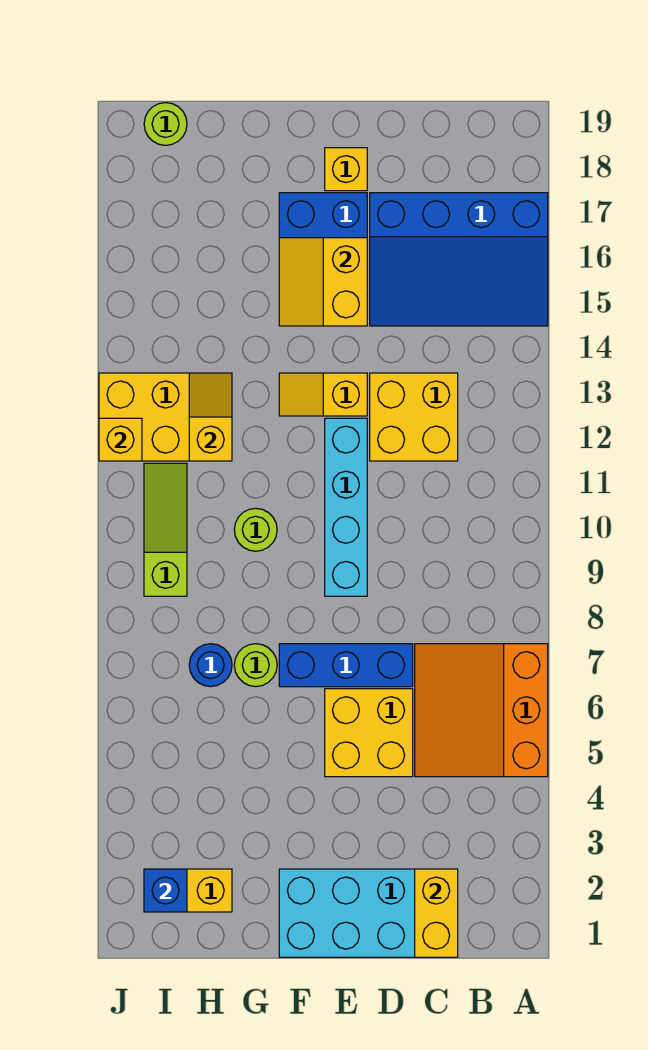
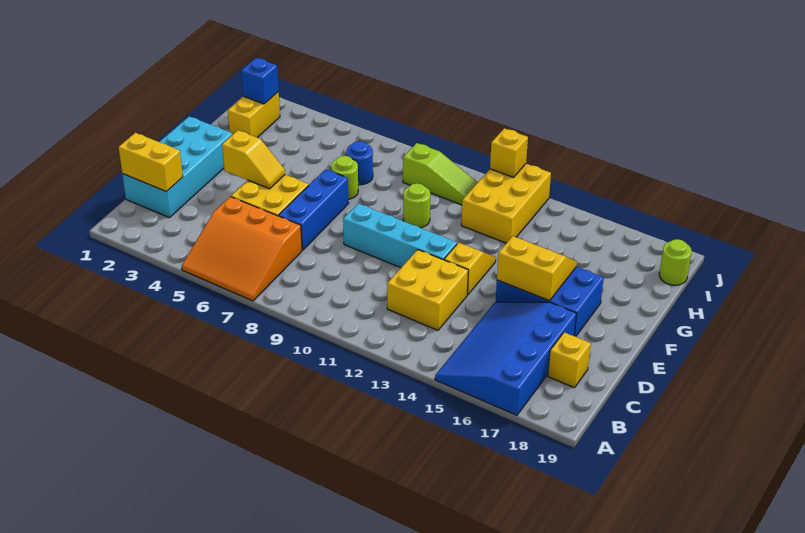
orange slope A5:C7 level 1 top A -> orange slope A5:C7 level 1 top C
yellow brick E18 level 1 -> yellow brick C18 level 1
yellow slope H12:H13 level 2 top 12 -> yellow slope E4:E5 level 2 top 4

